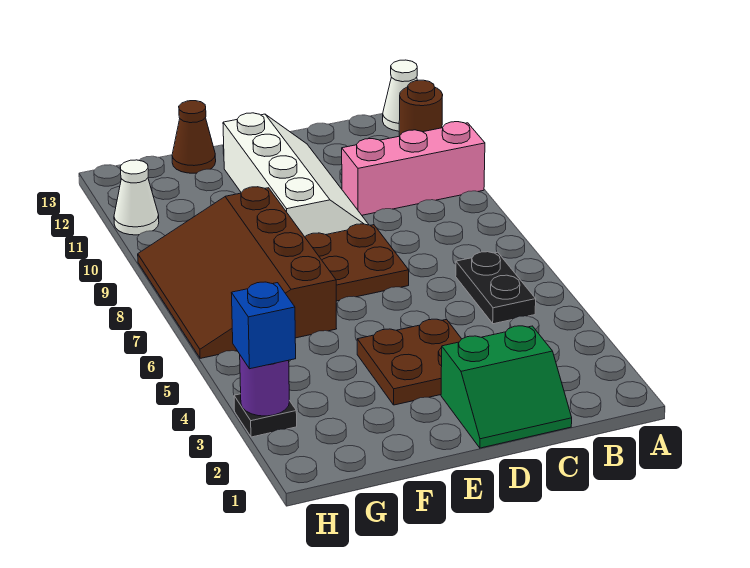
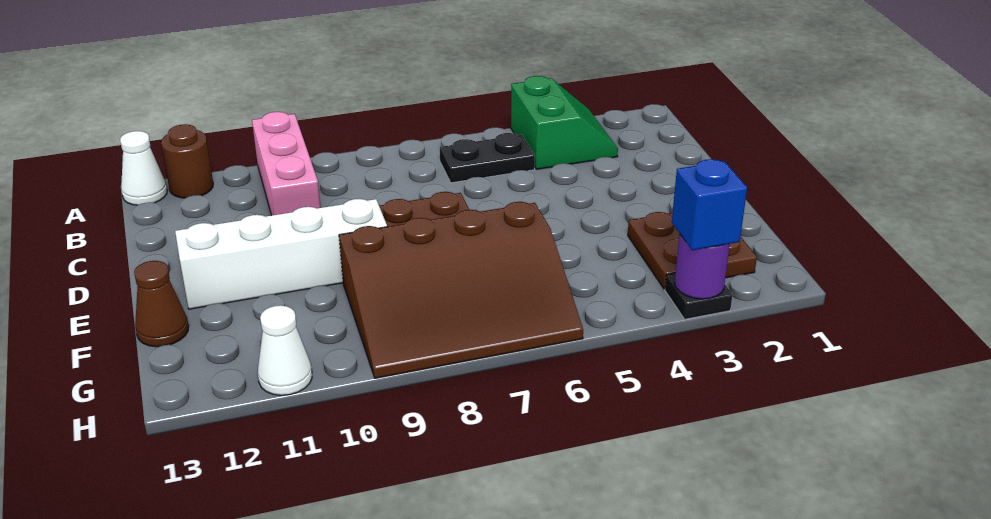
green slope C1:D2 level 1 top 2 -> green slope A3:B4 level 1 top 4
brown plate D3:E4 level 1 -> brown plate F2:G3 level 1

